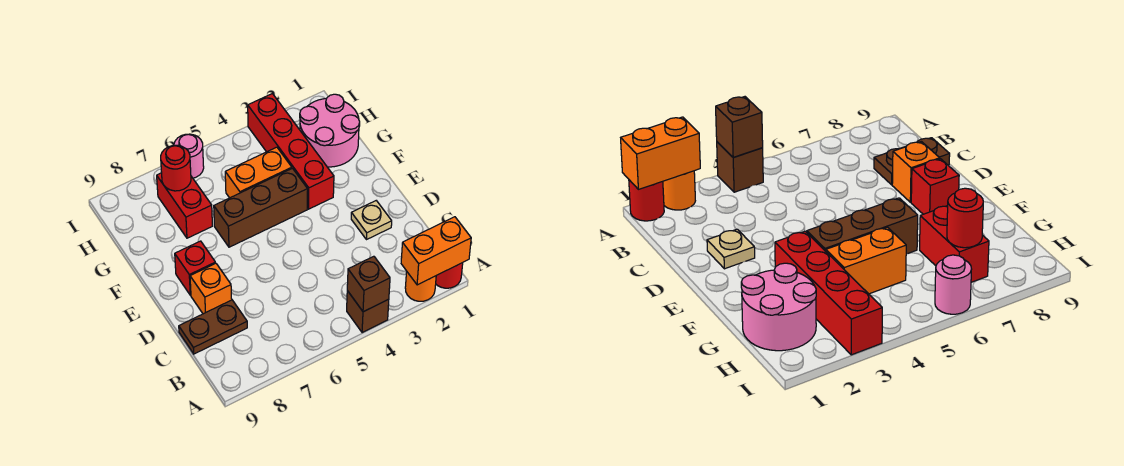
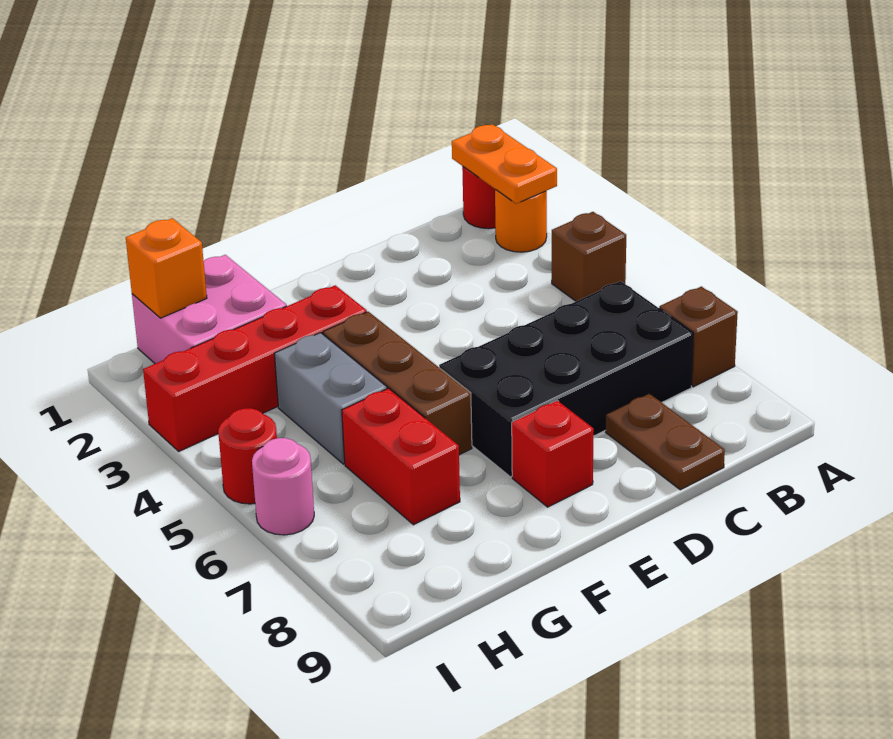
orange brick A1:A2 level 2 -> orange plate A1:A2 level 2
brown brick A4 level 2 -> brown brick A7 level 1
none -> black brick B6:E7 level 1
tan plate D2 level 1 -> none
orange brick D8 level 1 -> orange brick H1 level 2
pink round brick G1:H2 level 1 -> pink brick G1:H2 level 1
orange brick G4:G5 level 1 -> grey brick G4:G5 level 1
red brick G7:H7 level 1 -> red brick G6:G7 level 1
red round brick H7 level 2 -> red round brick I5 level 1

